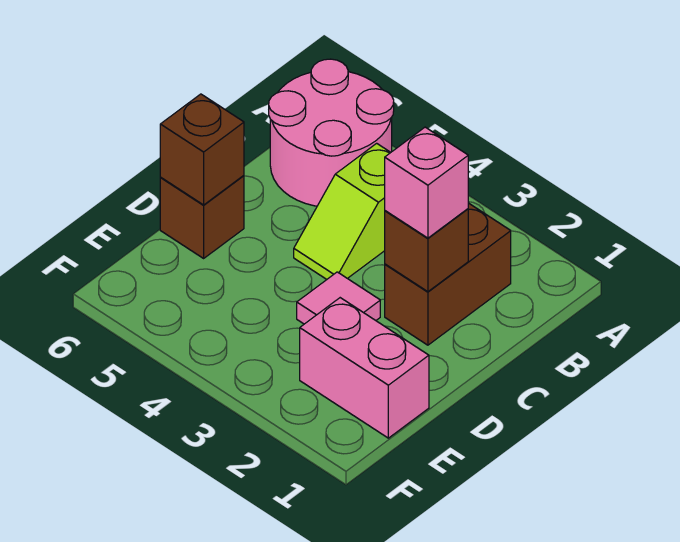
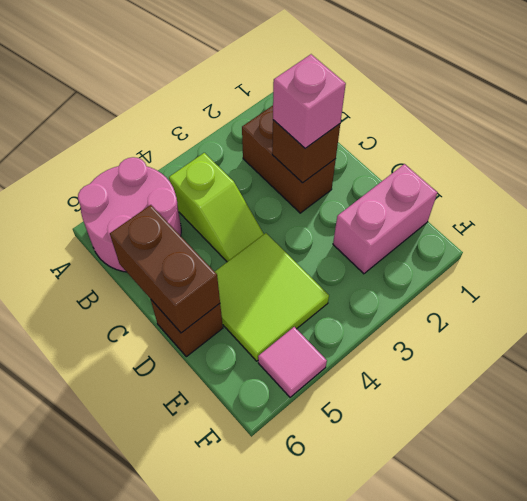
pink tile D3 level 1 -> pink tile F5 level 1
none -> lime tile D4:E5 level 1
brown brick D6 level 2 -> brown brick C6:D6 level 2

